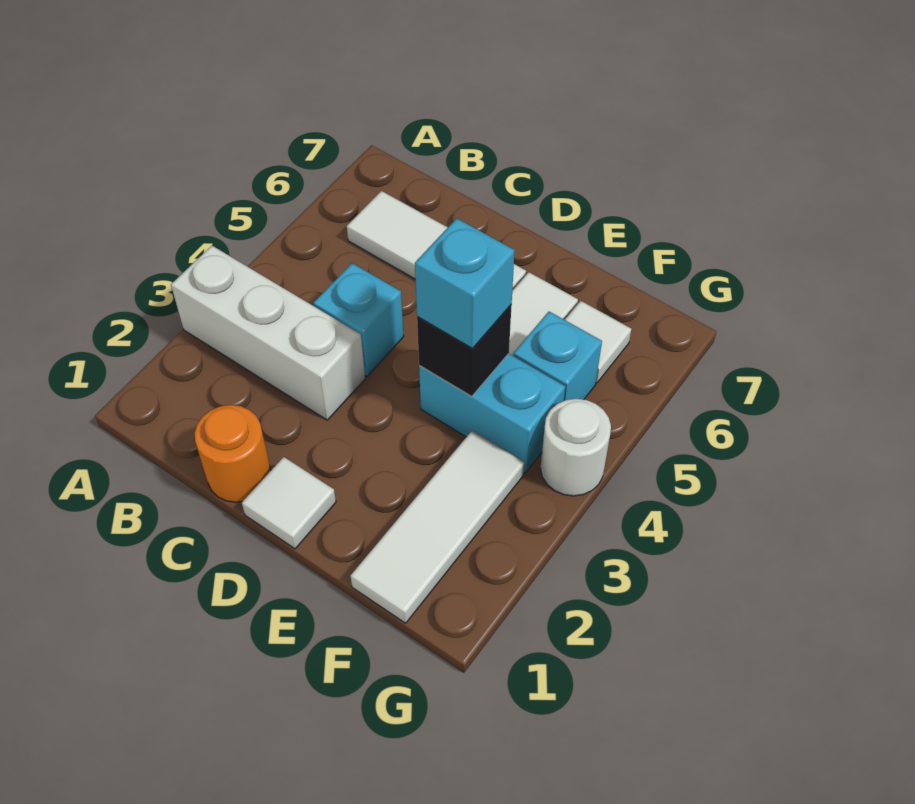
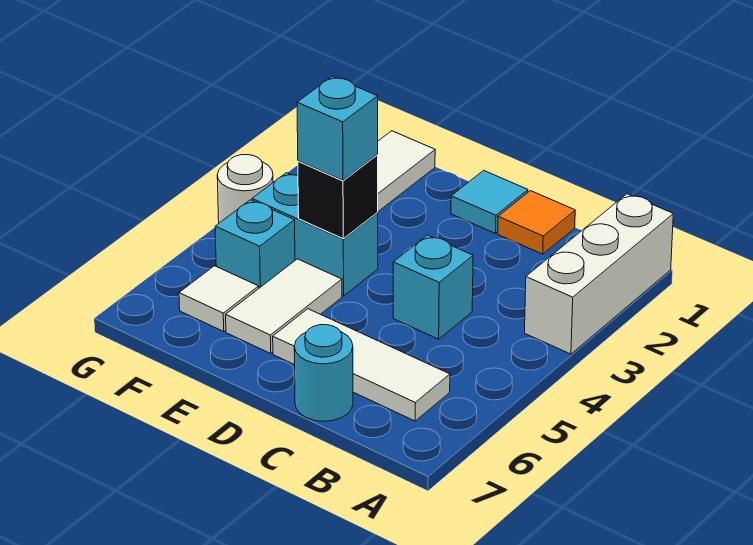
white brick A3:C3 level 1 -> white brick A1:A3 level 1
orange round brick C1 level 1 -> orange tile C1 level 1
none -> cyan round brick C7 level 1
white tile D1 level 1 -> cyan tile D1 level 1

